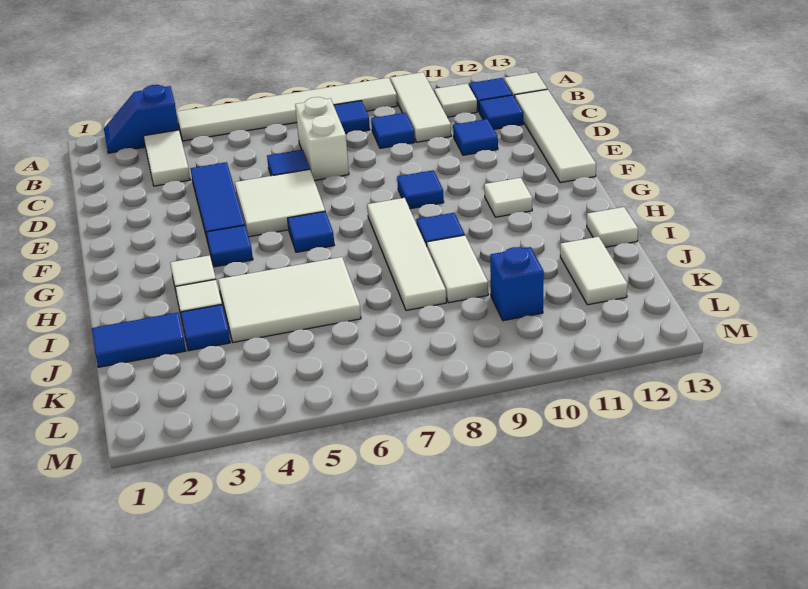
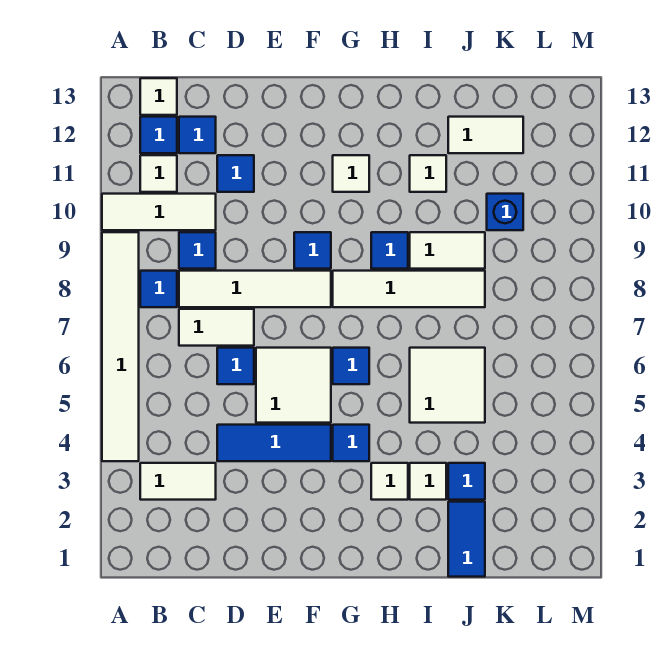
blue slope A2:A3 level 1 top 3 -> none
white brick C7:D7 level 1 -> white tile C7:D7 level 1
white tile C13:F13 level 1 -> white tile C8:F8 level 1
white tile I4:J6 level 1 -> white tile I5:J6 level 1
white tile I13 level 1 -> white tile I11 level 1

